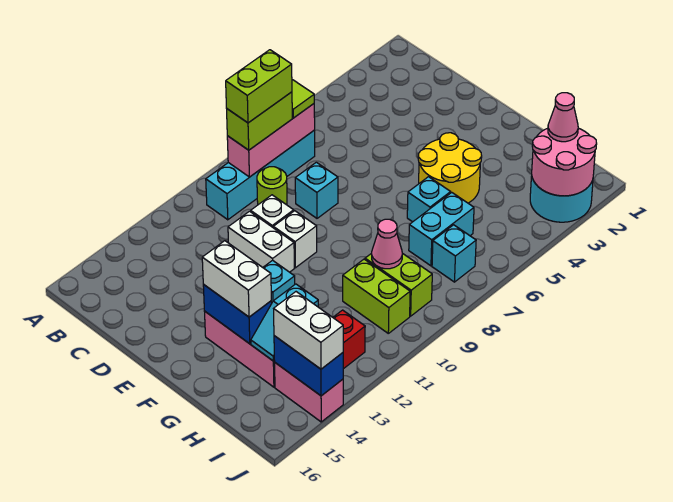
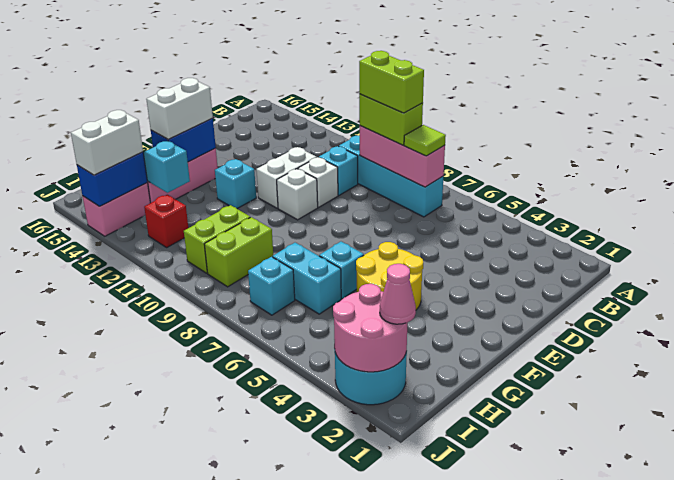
lime round brick C9 level 1 -> none
cyan brick D8 level 1 -> cyan brick C10 level 1
pink cone H9 level 2 -> none

